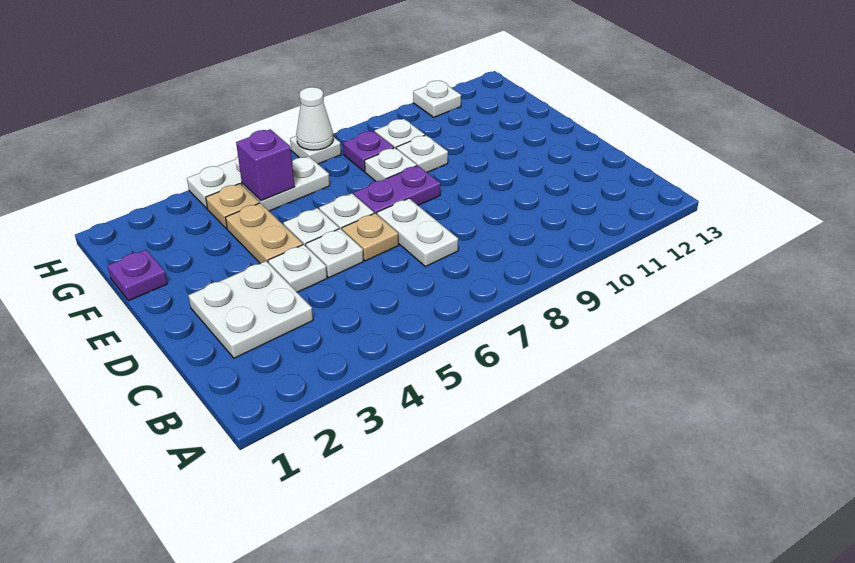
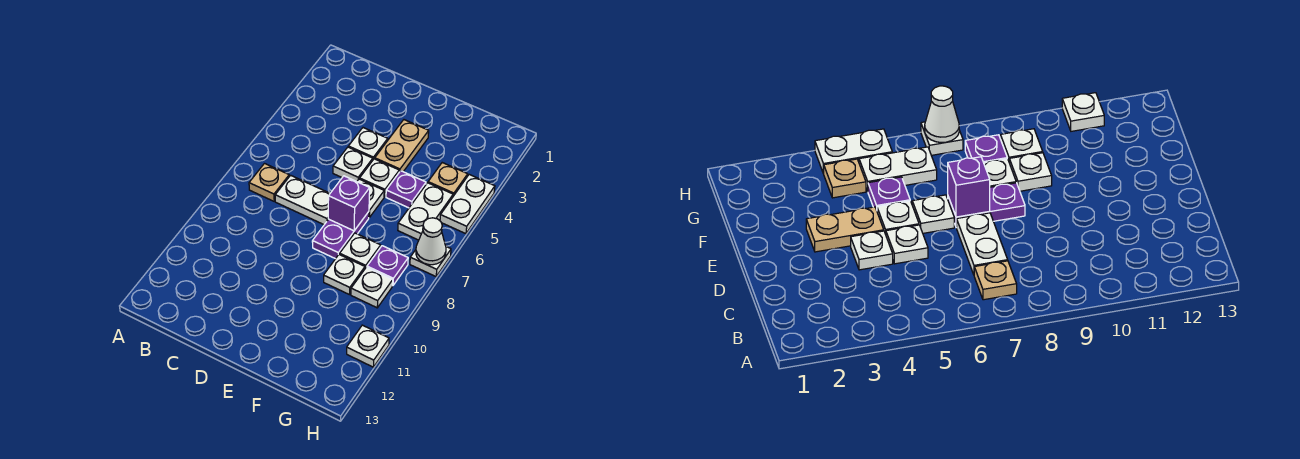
white plate C2:D3 level 1 -> none
tan plate D6 level 1 -> tan plate B7 level 1
tan plate E4:F4 level 1 -> tan plate E3:E4 level 1
purple plate F1 level 1 -> purple plate F5 level 1
purple brick G5 level 2 -> purple brick E7 level 2

